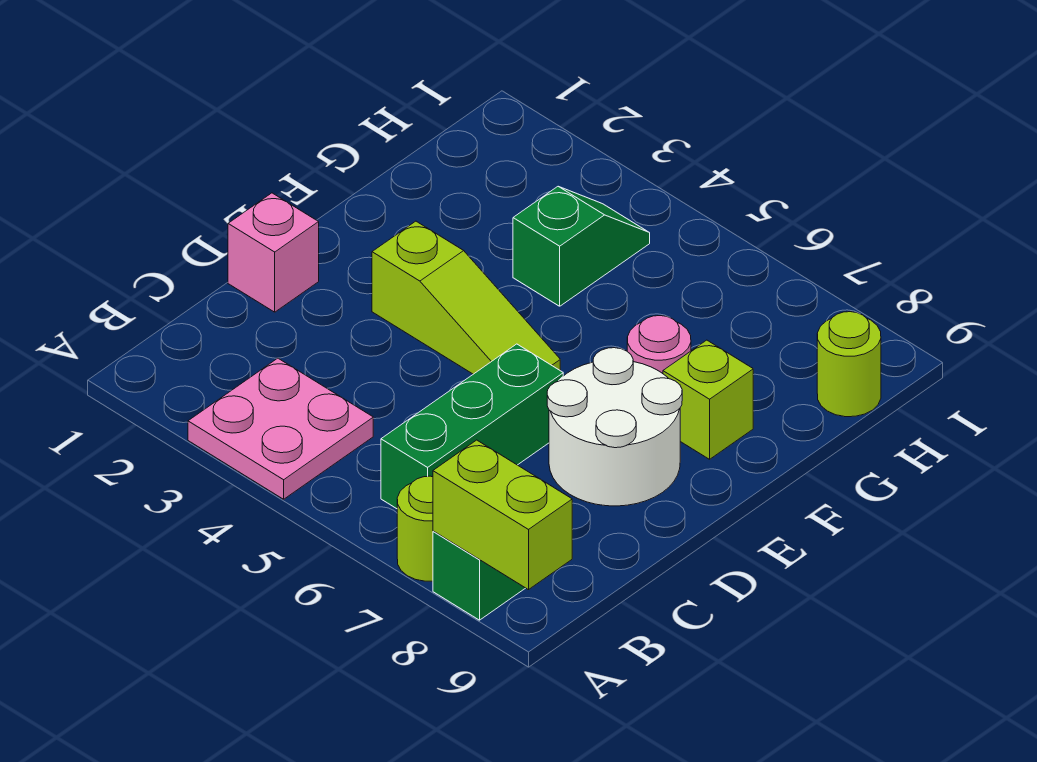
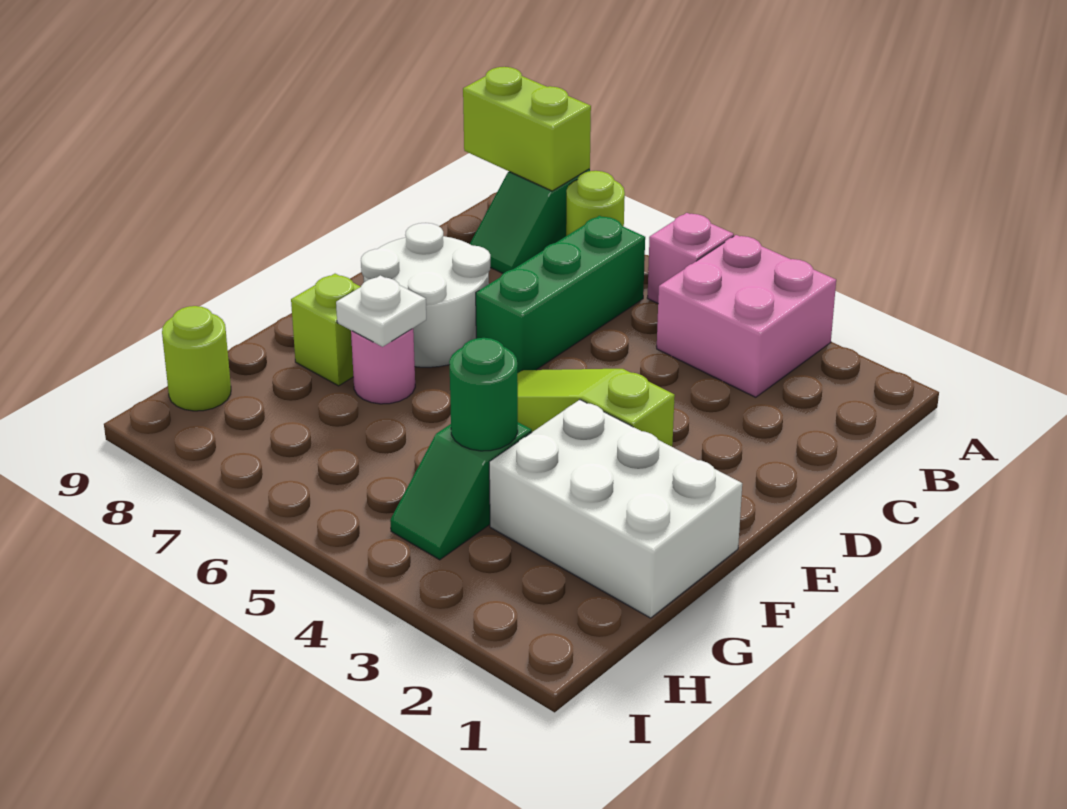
pink plate A3:B4 level 1 -> pink brick A3:B4 level 1
pink brick D1 level 1 -> pink brick A5 level 1
none -> white brick F1:G3 level 1
none -> white plate F7 level 2
none -> green round brick G4 level 2

